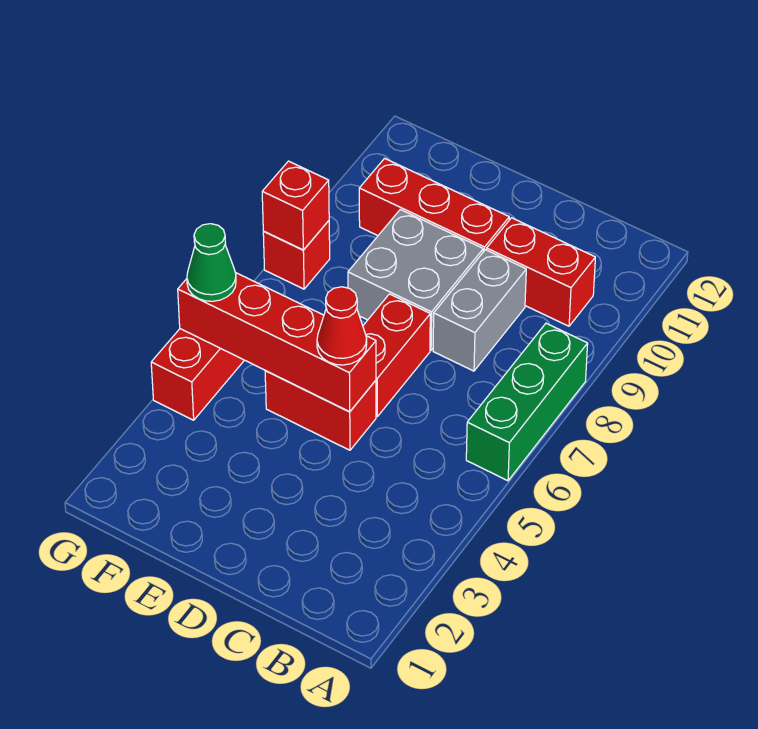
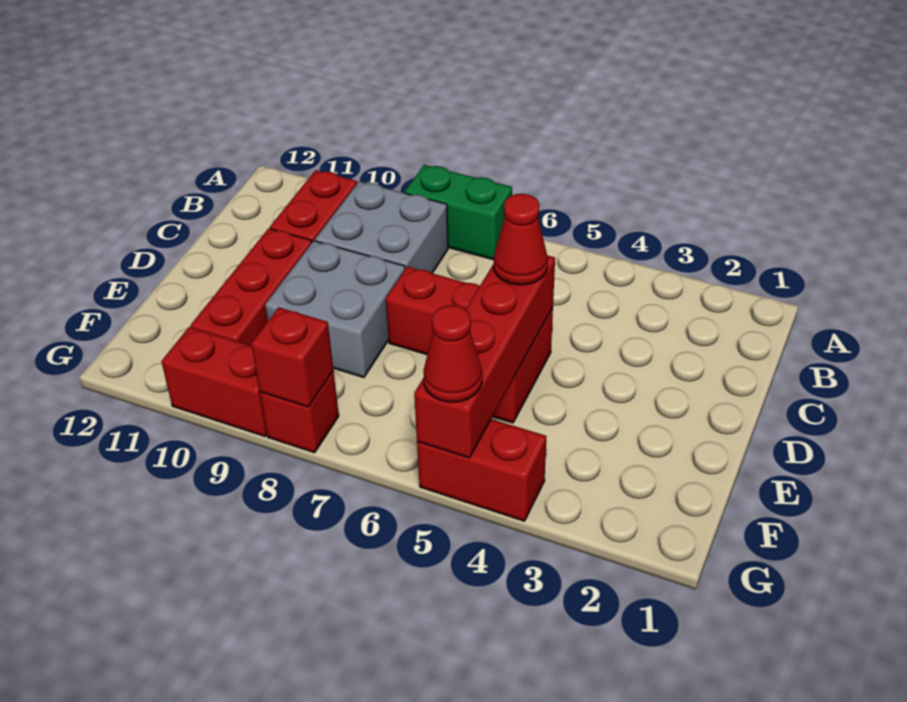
green brick A6:A8 level 1 -> green brick A7:A8 level 1
grey brick C8:C9 level 1 -> grey brick B8:C9 level 1
green cone G5 level 3 -> red cone G5 level 3
none -> red brick G9:G10 level 1

